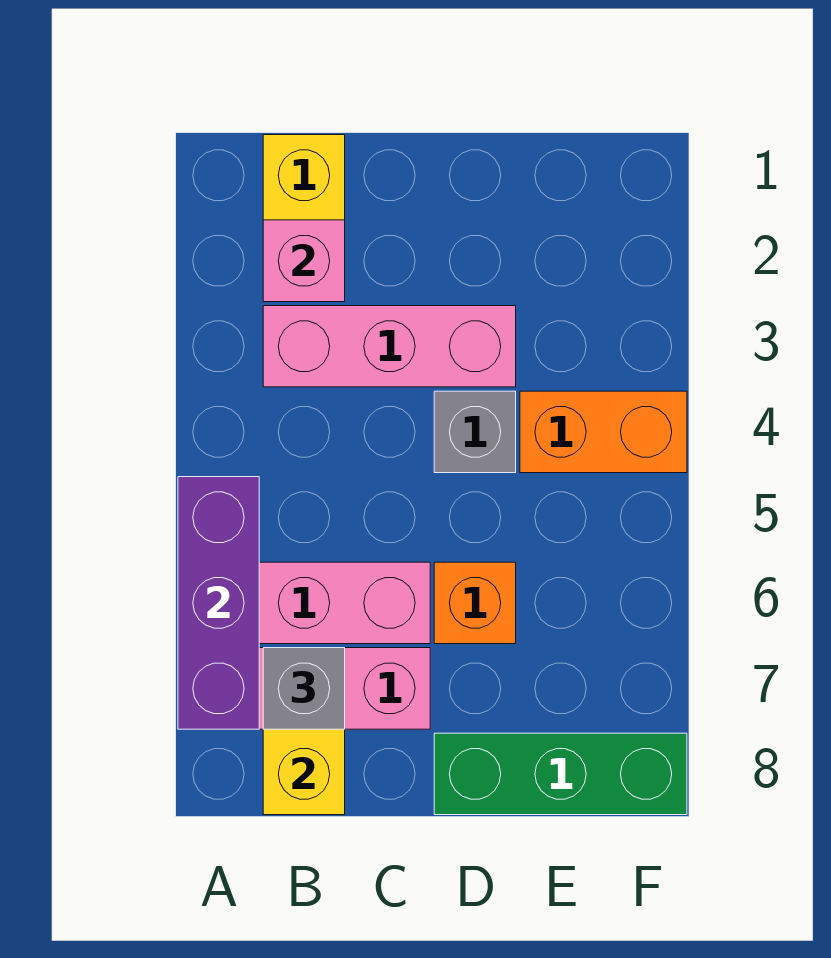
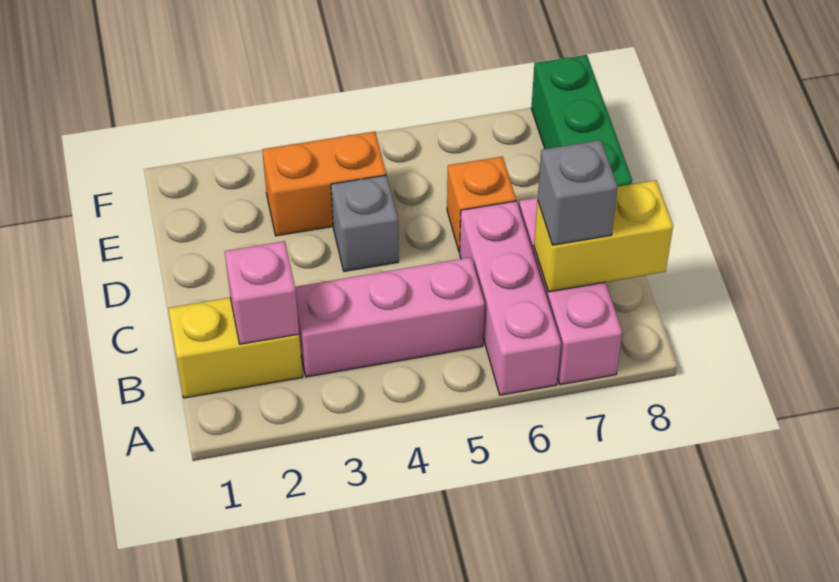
purple brick A5:A7 level 2 -> none
pink brick B3:D3 level 1 -> pink brick B3:B5 level 1
orange brick E4:F4 level 1 -> orange brick E3:E4 level 1

